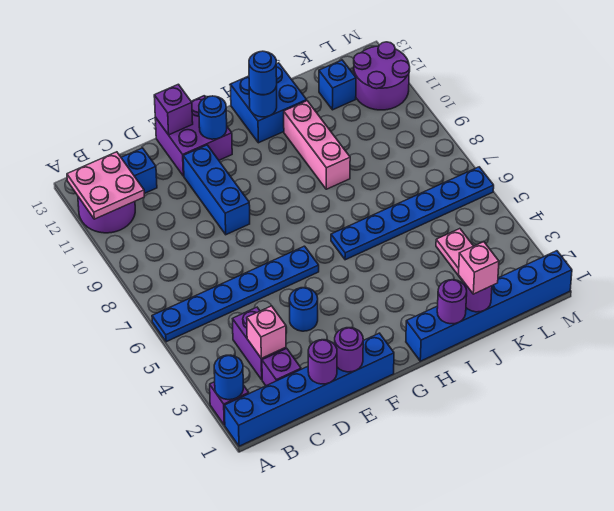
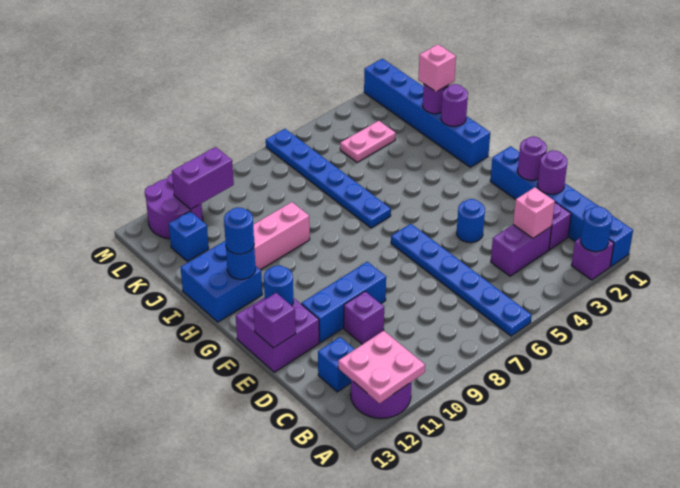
none -> purple brick D10 level 1
none -> purple brick L10:L11 level 2

